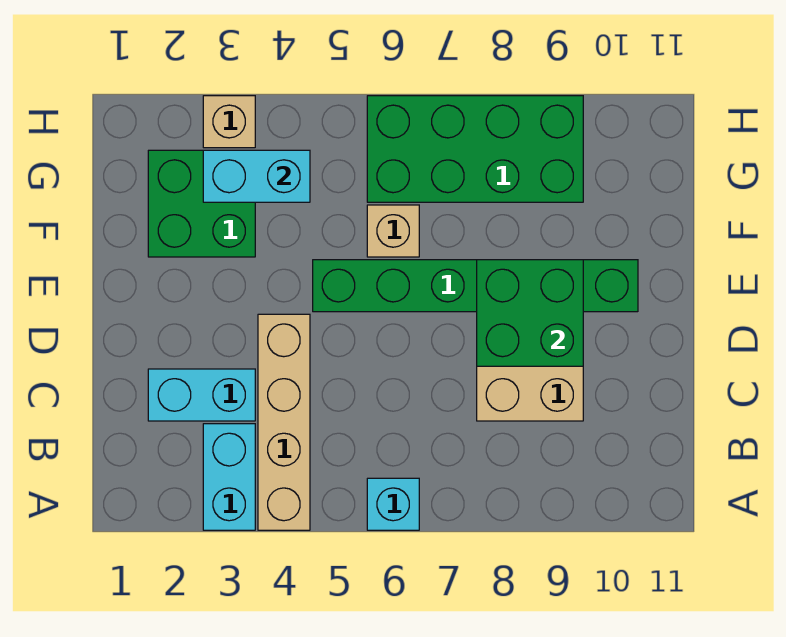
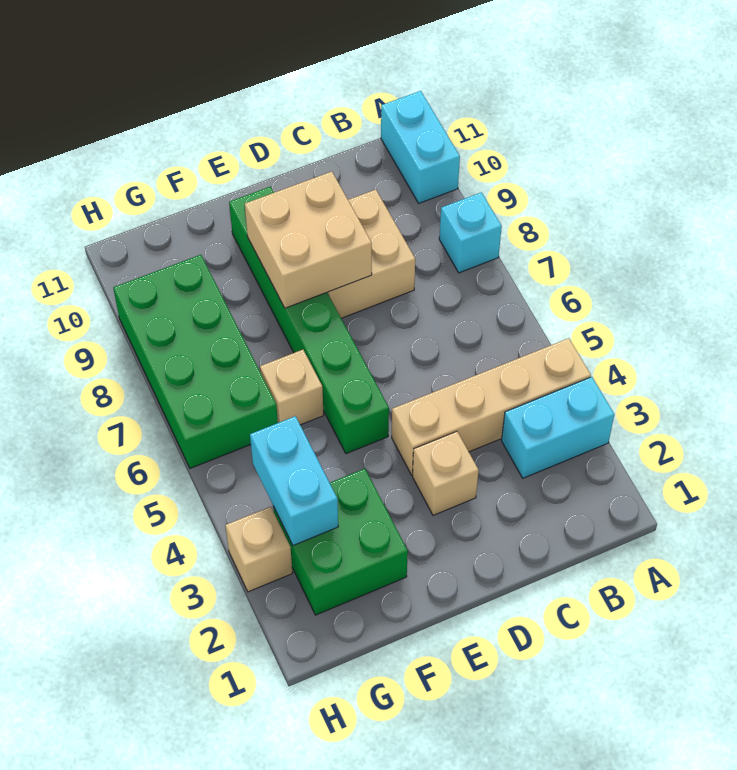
cyan brick A6 level 1 -> cyan brick A8 level 1
cyan brick C2:C3 level 1 -> cyan brick A10:A11 level 1
none -> tan brick D3 level 1
green brick D8:E9 level 2 -> tan brick D8:E9 level 2

